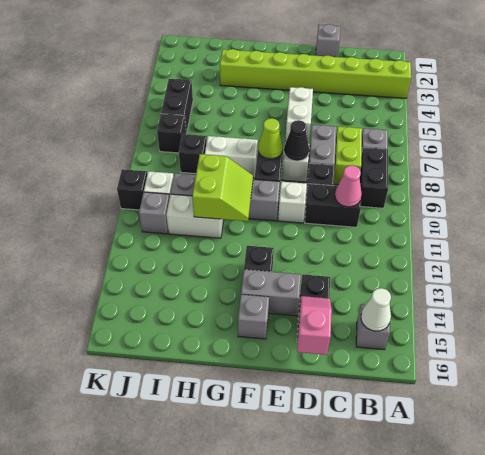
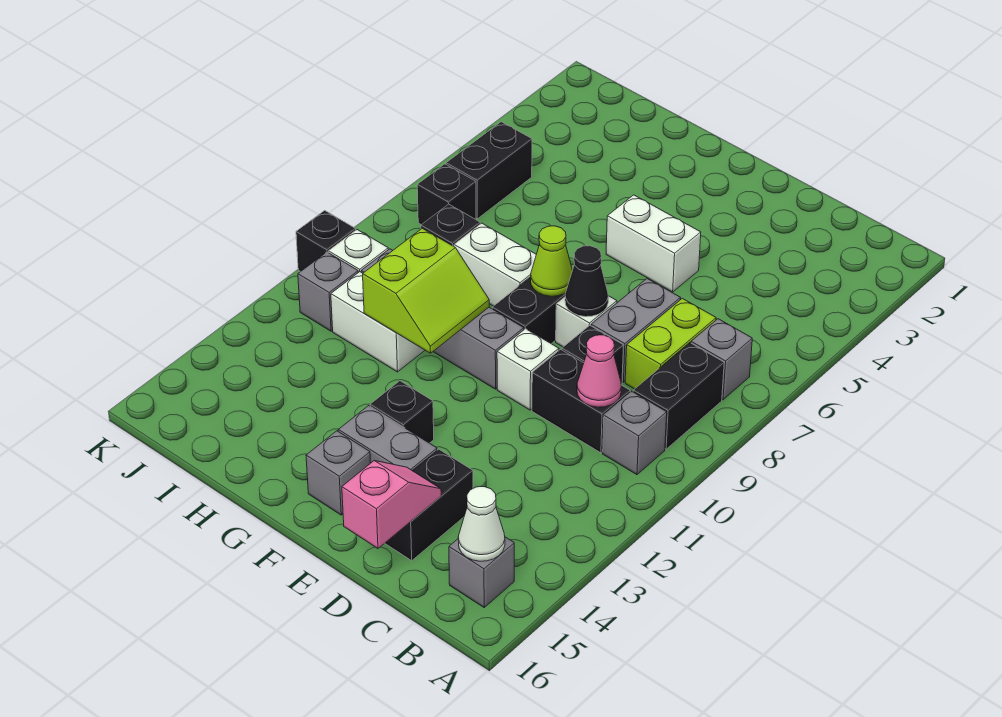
lime brick A3:H3 level 1 -> none
grey brick D1 level 1 -> grey brick B10 level 1
white brick E5:E6 level 1 -> white brick E5:F5 level 1

